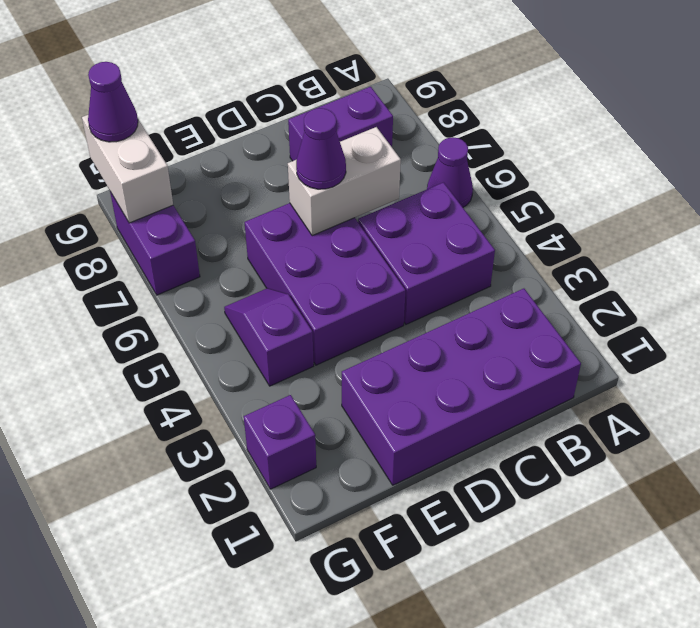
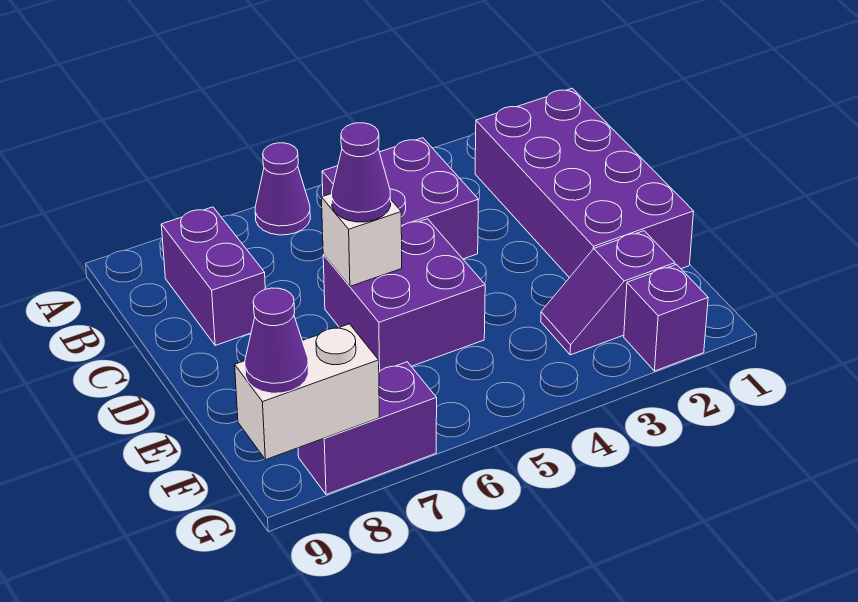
white brick C6:D6 level 2 -> white brick D6 level 2
purple brick D4:E6 level 1 -> purple brick D5:E6 level 1
purple slope F4:F5 level 1 top 4 -> purple slope F2:F3 level 1 top 2

